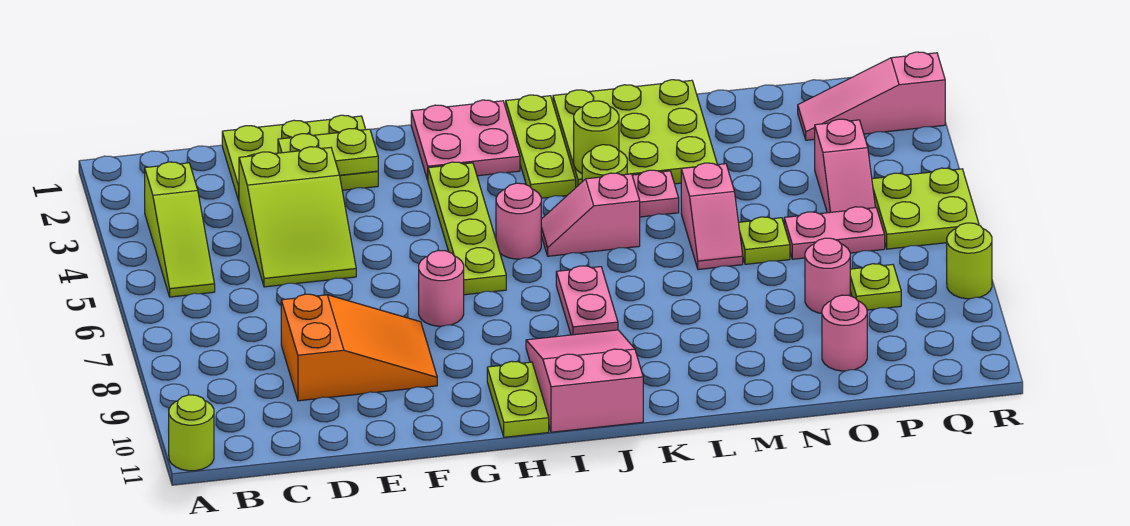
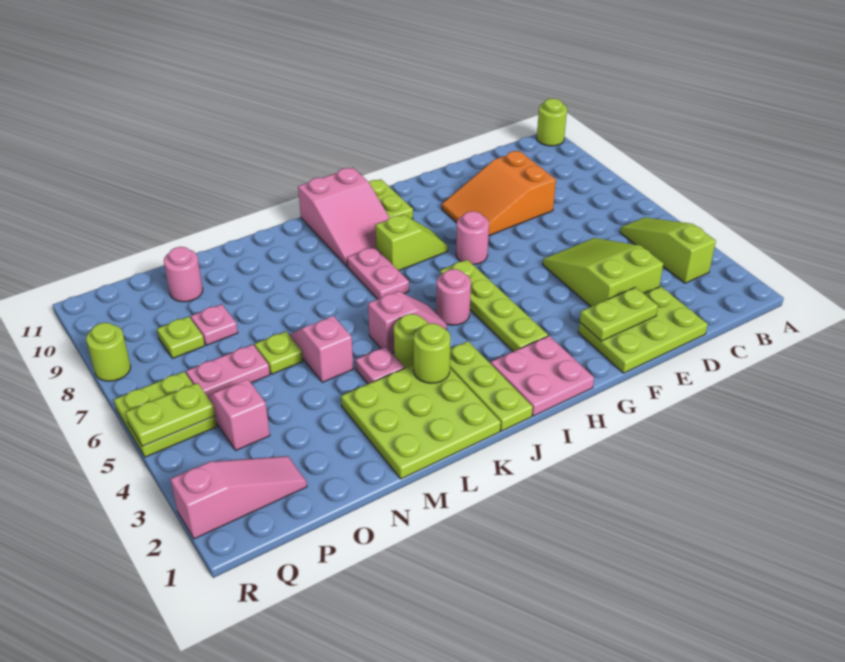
none -> lime slope H8:I8 level 1 top I
pink round brick O8 level 1 -> pink plate O8 level 1
none -> lime plate Q5:R5 level 2

